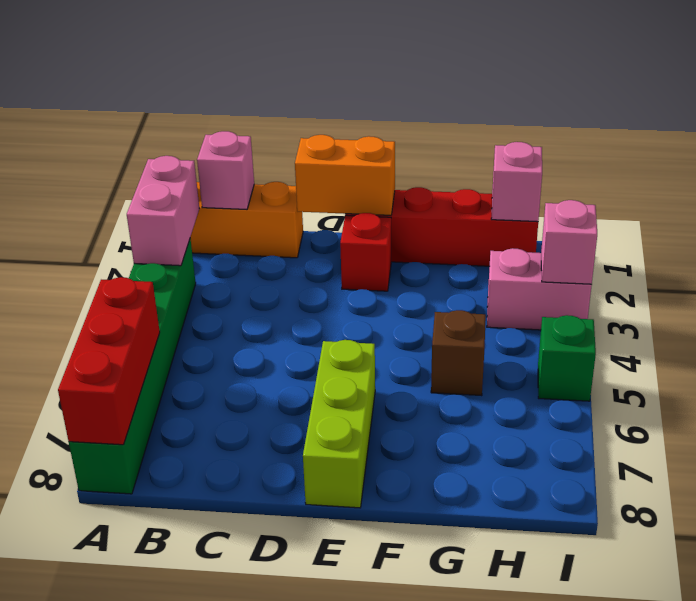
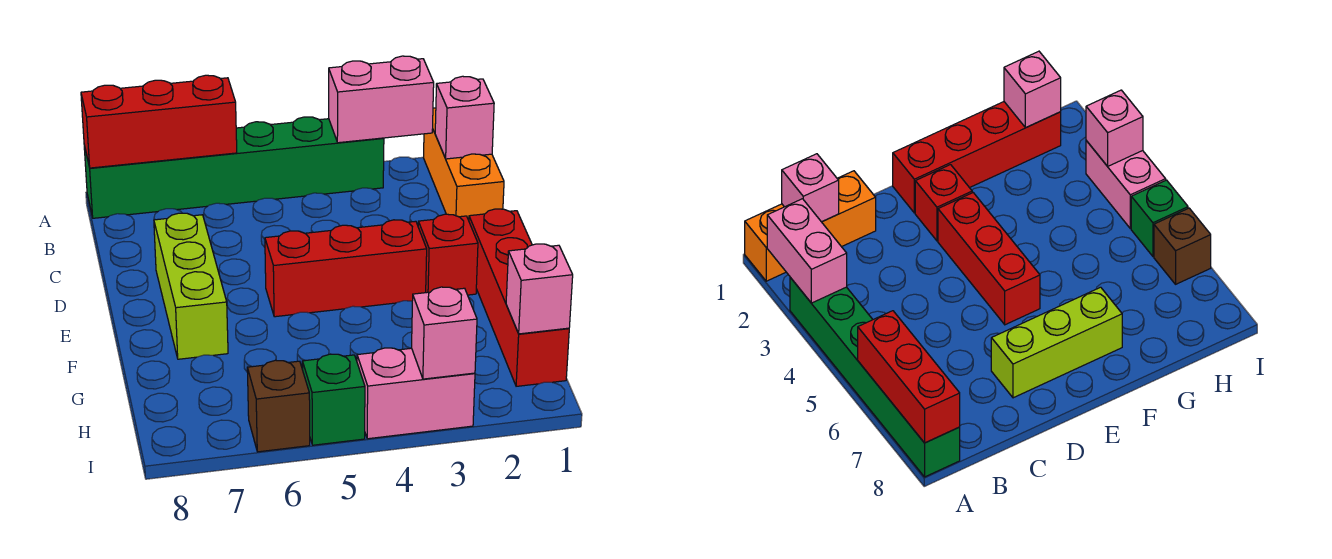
orange brick D1:E1 level 2 -> none
none -> red brick E3:E5 level 1
lime brick E6:E8 level 1 -> lime brick D7:F7 level 1
brown brick G5 level 1 -> brown brick I6 level 1
pink brick H3:I3 level 1 -> pink brick I3:I4 level 1

